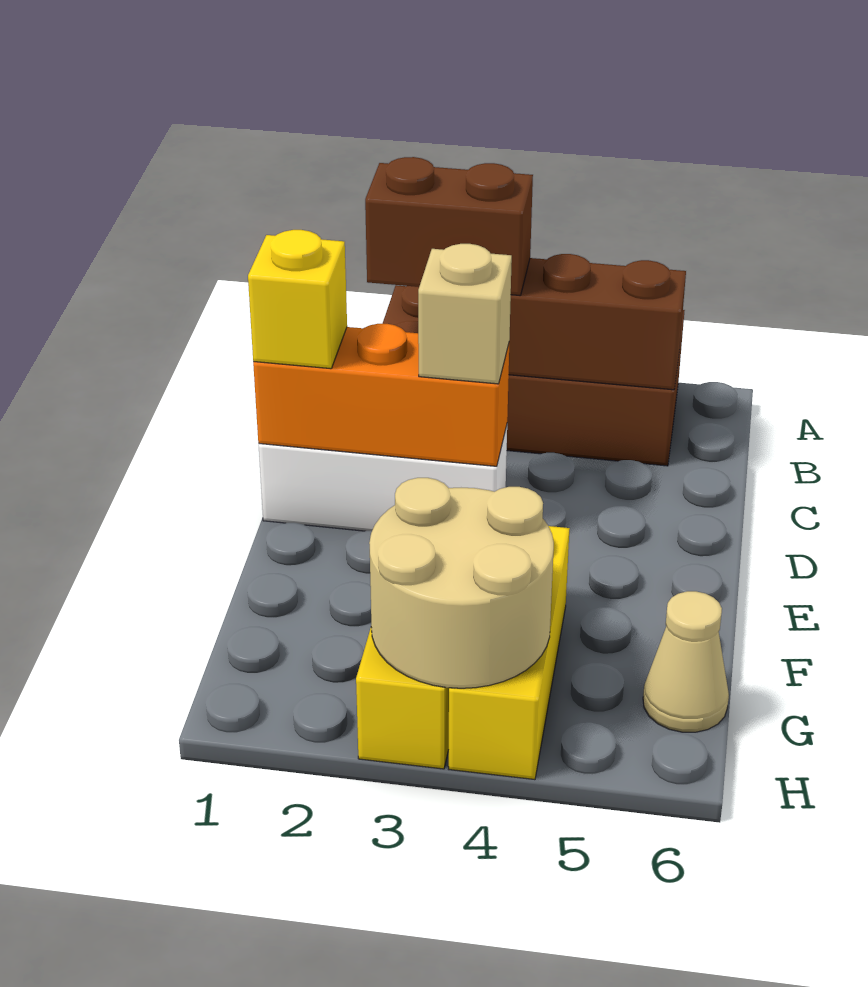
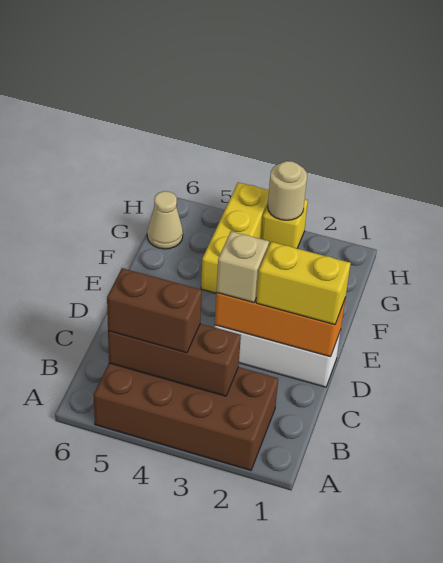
brown brick B2:B3 level 3 -> brown brick B4:B5 level 3
yellow brick D1 level 3 -> yellow brick D1:D2 level 3
tan round brick G3:H4 level 2 -> tan round brick H3 level 2

